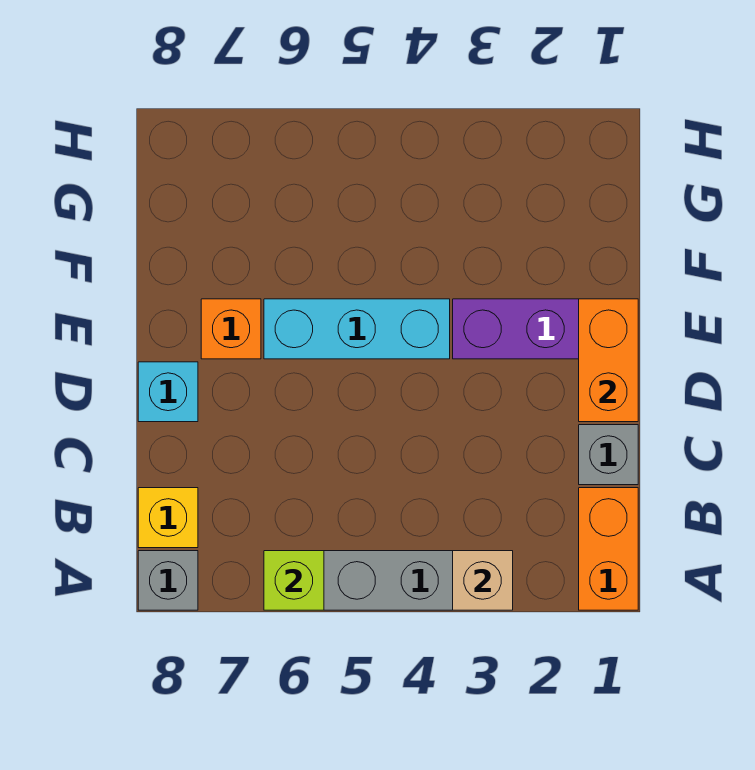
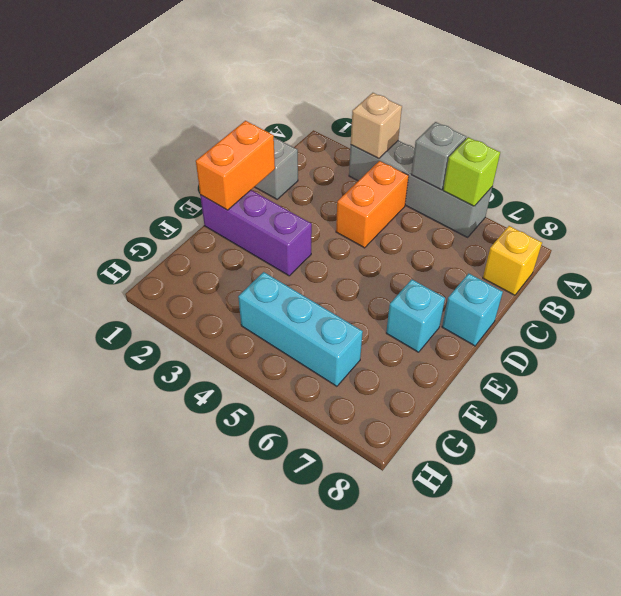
orange brick A1:B1 level 1 -> orange brick B4:C4 level 1
grey brick A8 level 1 -> grey brick A5 level 2
cyan brick E4:E6 level 1 -> cyan brick G4:G6 level 1
orange brick E7 level 1 -> cyan brick E7 level 1

